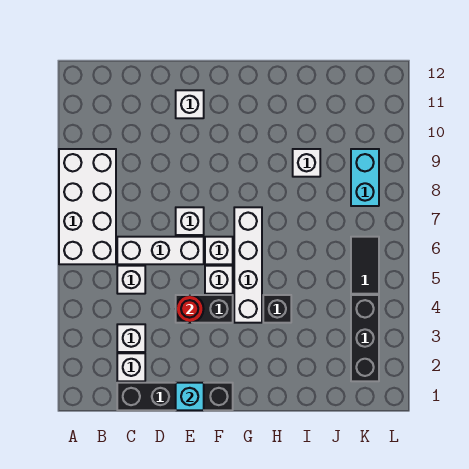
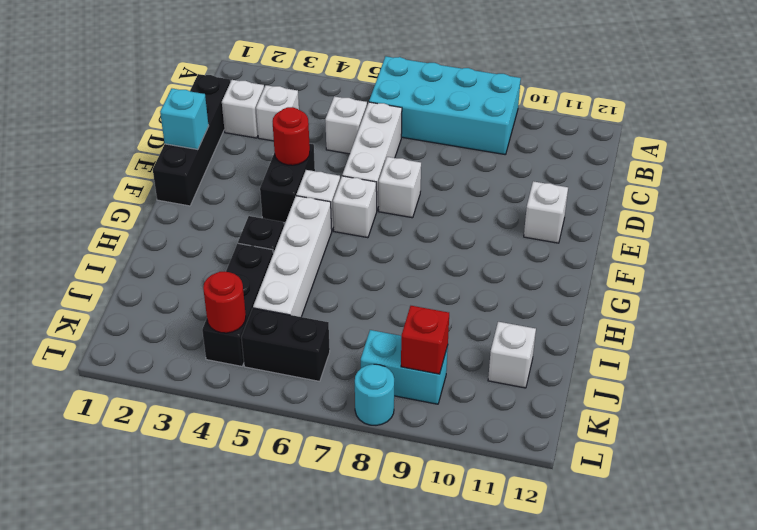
white brick A6:B9 level 1 -> cyan brick A6:B9 level 1
white brick G4:G7 level 1 -> white brick G5:J5 level 1
white brick I9 level 1 -> white brick J11 level 1
black brick K2:K4 level 1 -> black brick I4:K4 level 1
none -> red round brick K4 level 2
black tile K5:K6 level 1 -> black brick K5:K6 level 1
none -> red brick K9 level 2
none -> cyan round brick L8 level 1

